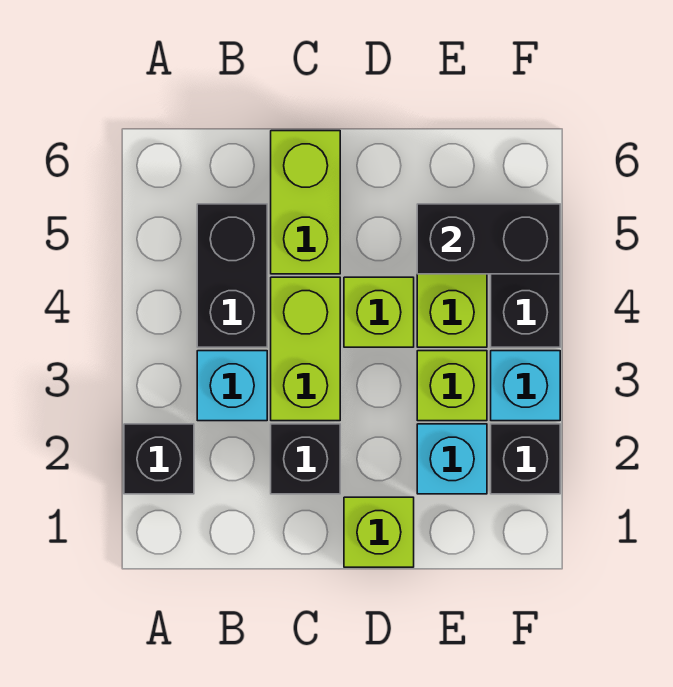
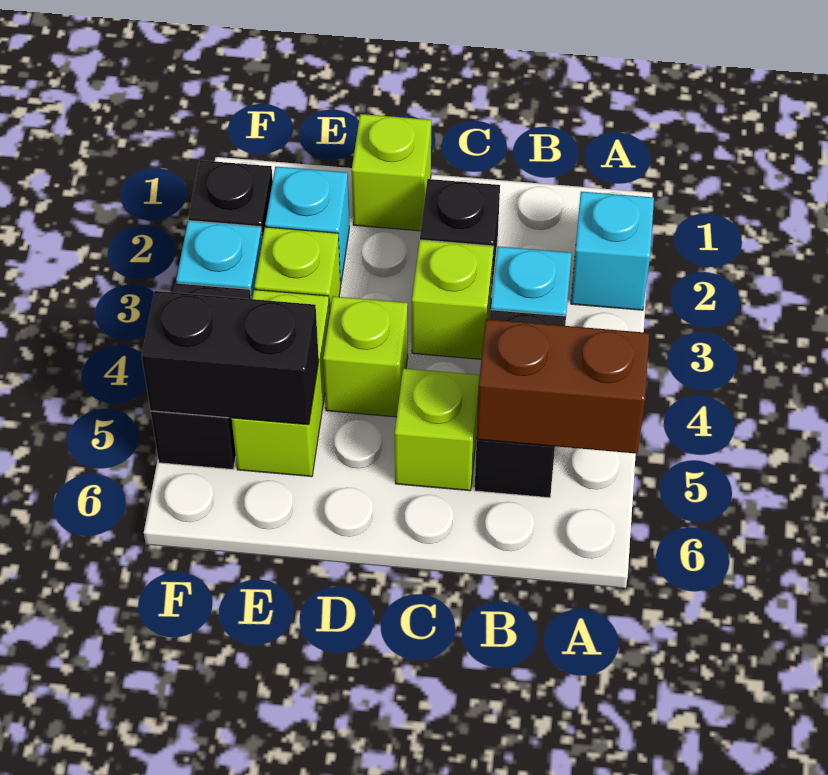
black brick A2 level 1 -> cyan brick A2 level 1
none -> brown brick A5:B5 level 2
lime brick C3:C4 level 1 -> lime brick C3 level 1
lime brick C5:C6 level 1 -> lime brick C5 level 1

